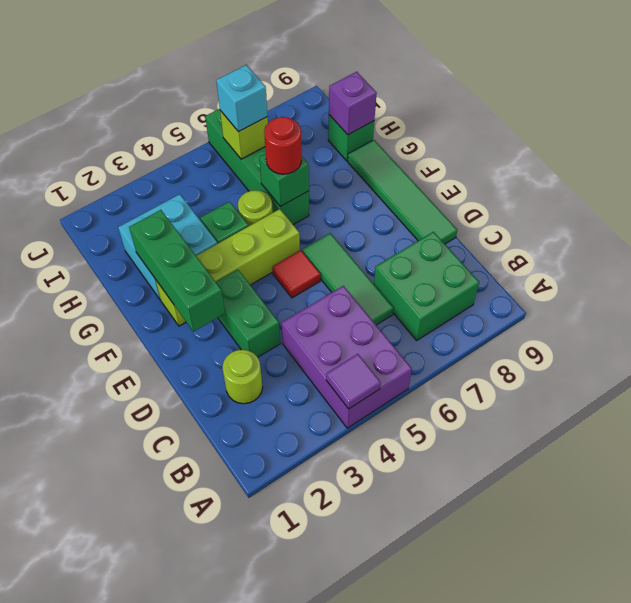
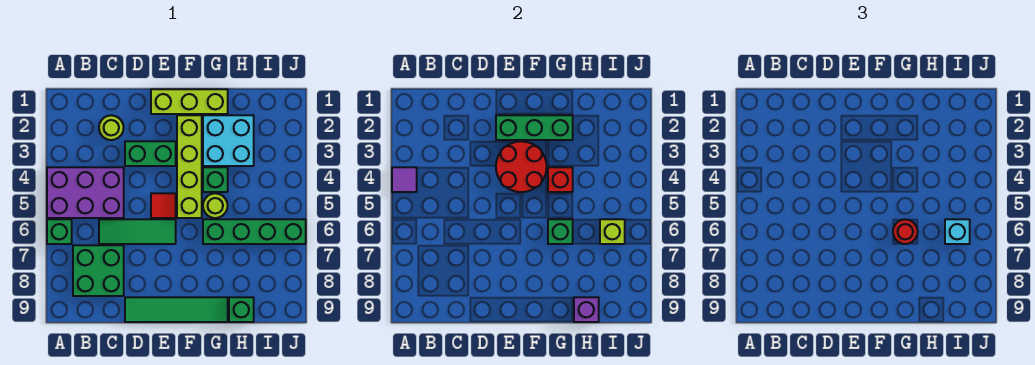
none -> green brick A6 level 1
none -> lime brick E1:G1 level 1
none -> red round brick E3:F4 level 2
none -> red brick G4 level 2

